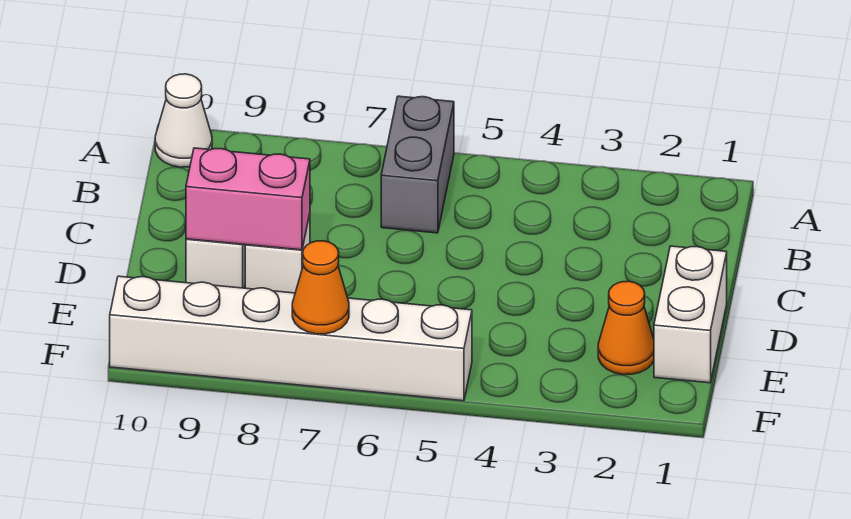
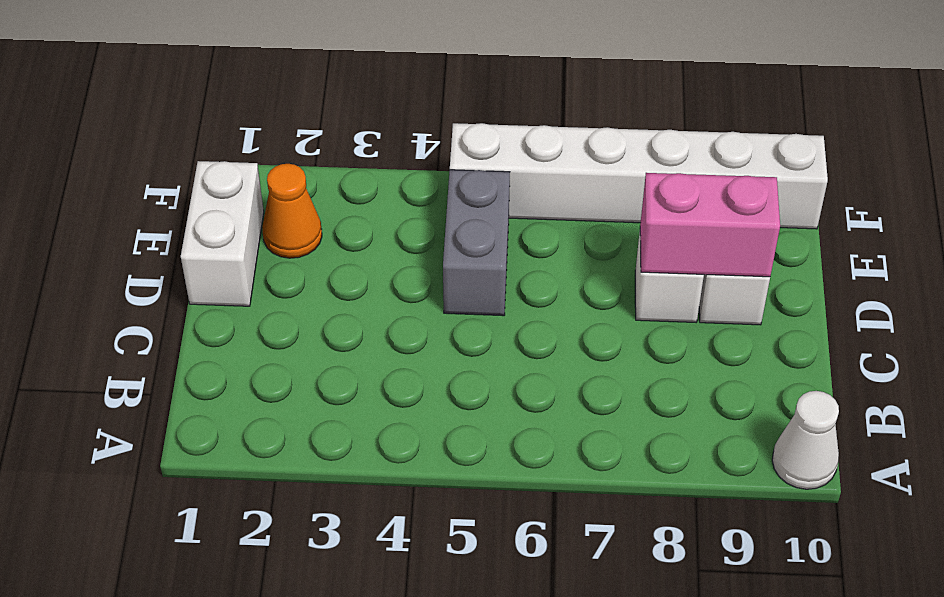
grey brick A6:B6 level 1 -> grey brick D5:E5 level 1
orange cone F7 level 2 -> none

